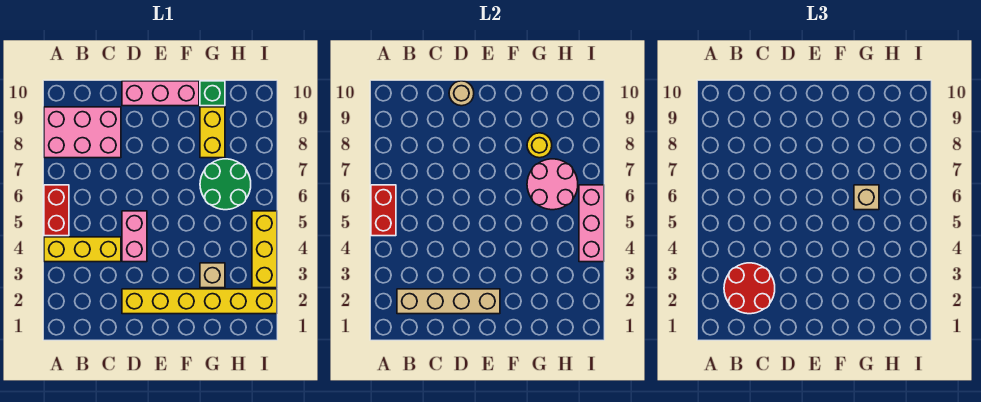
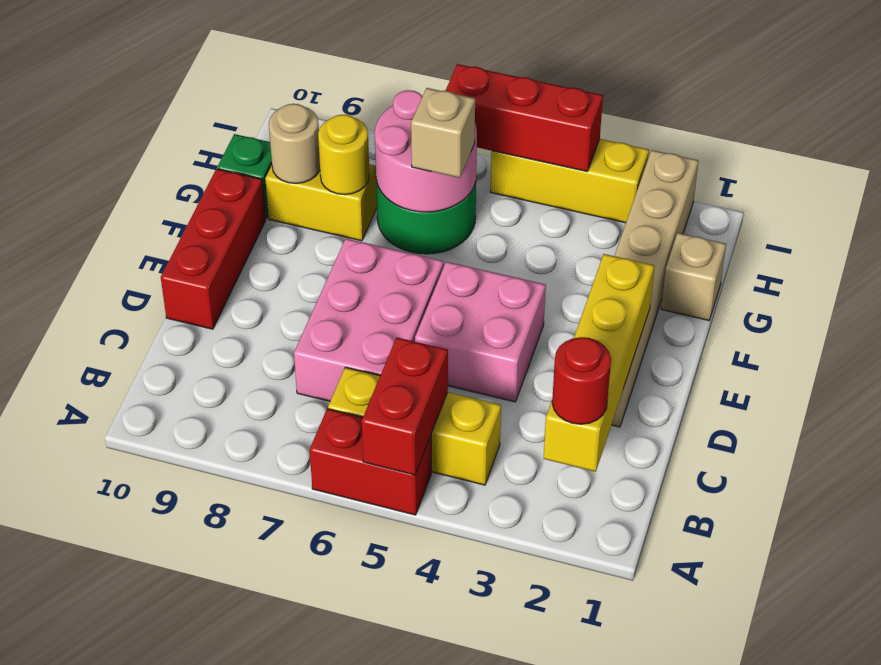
yellow brick A4:C4 level 1 -> yellow brick B4:B6 level 1
red brick A5:A6 level 2 -> red brick A5:B5 level 2
pink brick A8:C9 level 1 -> pink brick C6:E7 level 1
tan brick B2:E2 level 2 -> yellow brick B2:E2 level 2
red round brick B2:C3 level 3 -> red round brick B2 level 3
yellow brick D2:I2 level 1 -> tan brick D2:I2 level 1
pink brick D4:D5 level 1 -> pink brick D4:E5 level 1
pink brick D10:F10 level 1 -> red brick D10:F10 level 1
tan round brick D10 level 2 -> tan round brick G9 level 2
tan brick G3 level 1 -> tan brick G1 level 1
pink brick I4:I6 level 2 -> red brick I4:I6 level 2

